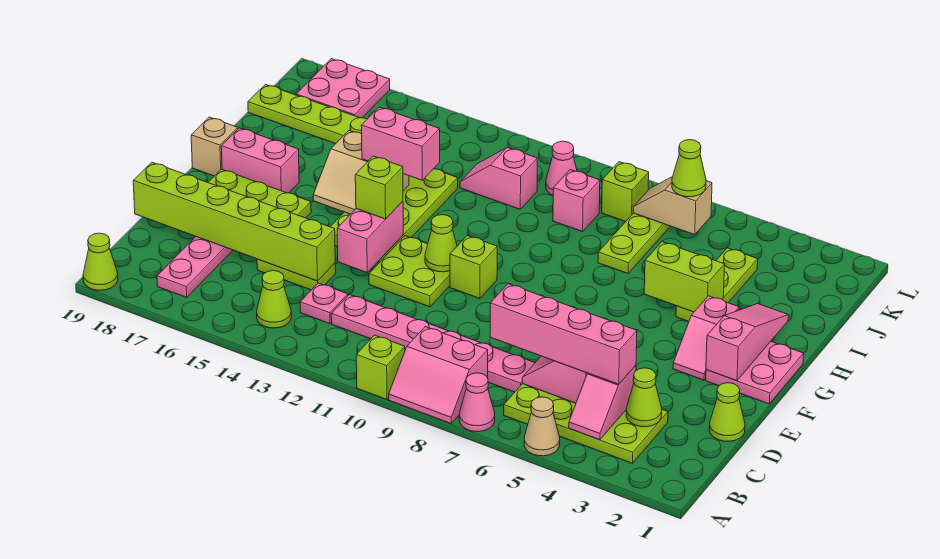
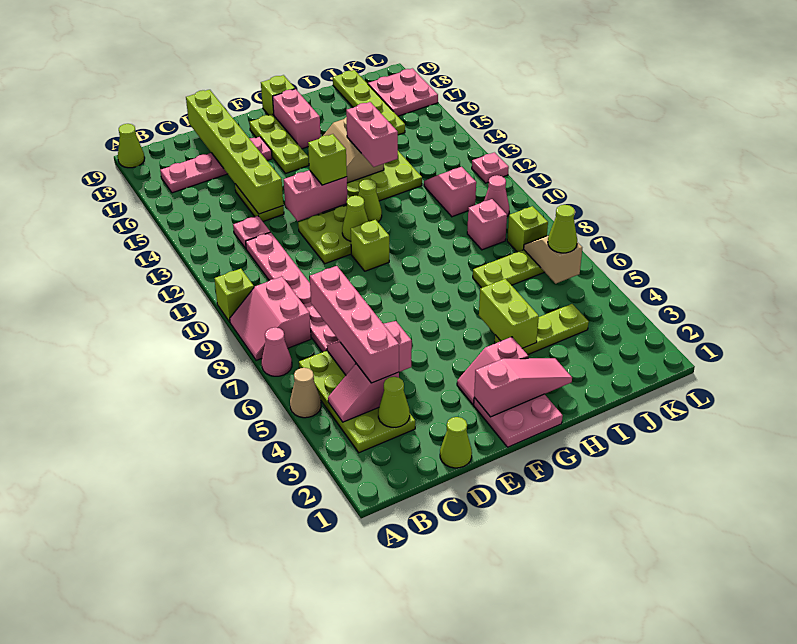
lime cone B14 level 1 -> lime cone G12 level 1
tan brick G19 level 1 -> lime brick G19 level 1
none -> pink plate L12 level 1

